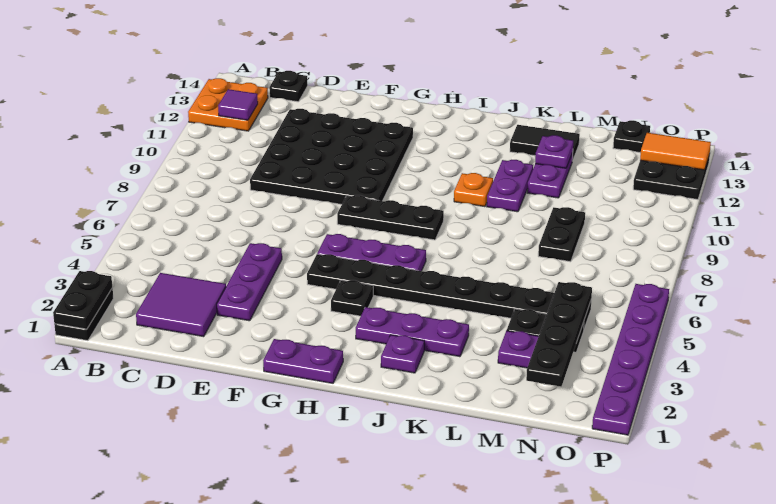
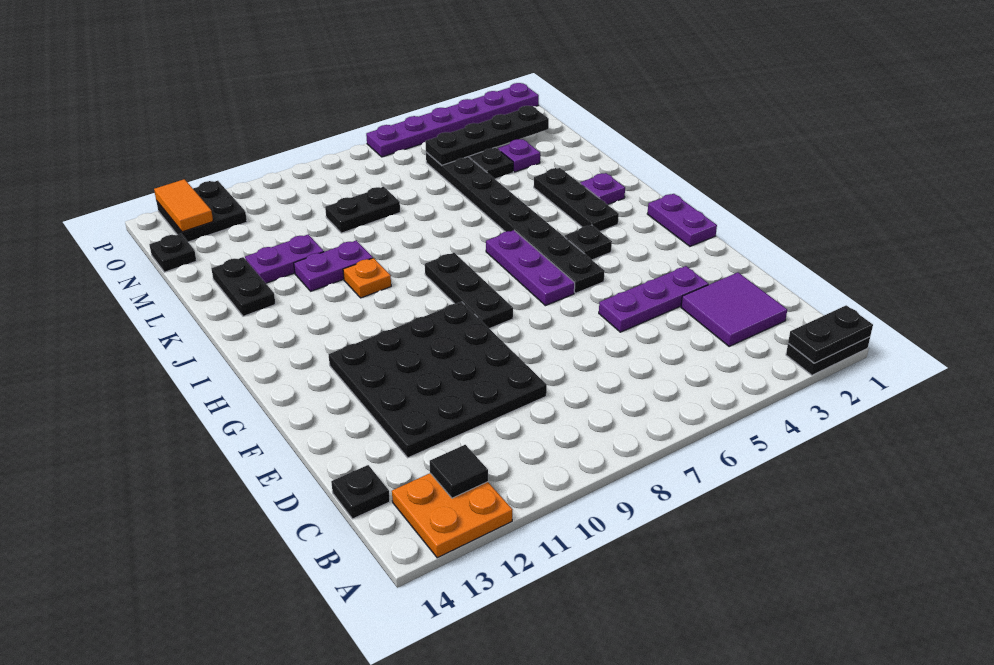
purple tile B12 level 2 -> black tile B12 level 2
purple plate I3:K3 level 1 -> black plate I3:K3 level 1
black tile K13:L13 level 1 -> black plate K13:L13 level 1
purple plate L12 level 2 -> none

